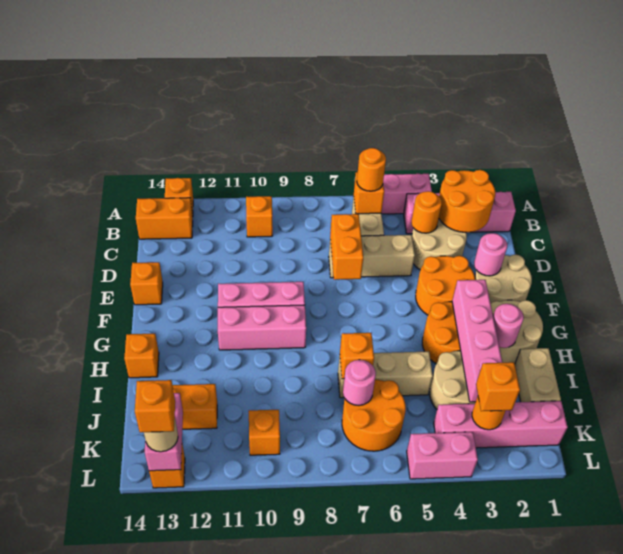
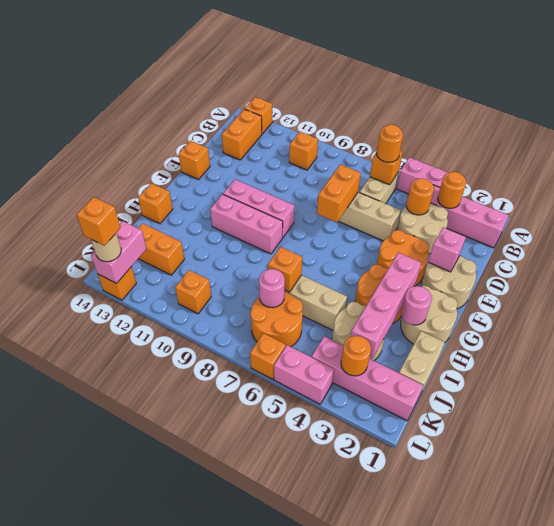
orange round brick B2:C3 level 2 -> orange round brick B3 level 2
orange brick B13:B14 level 1 -> orange brick B13:C13 level 1
pink round brick E2 level 2 -> pink brick E2 level 2
orange brick K3 level 3 -> orange brick L6 level 1

